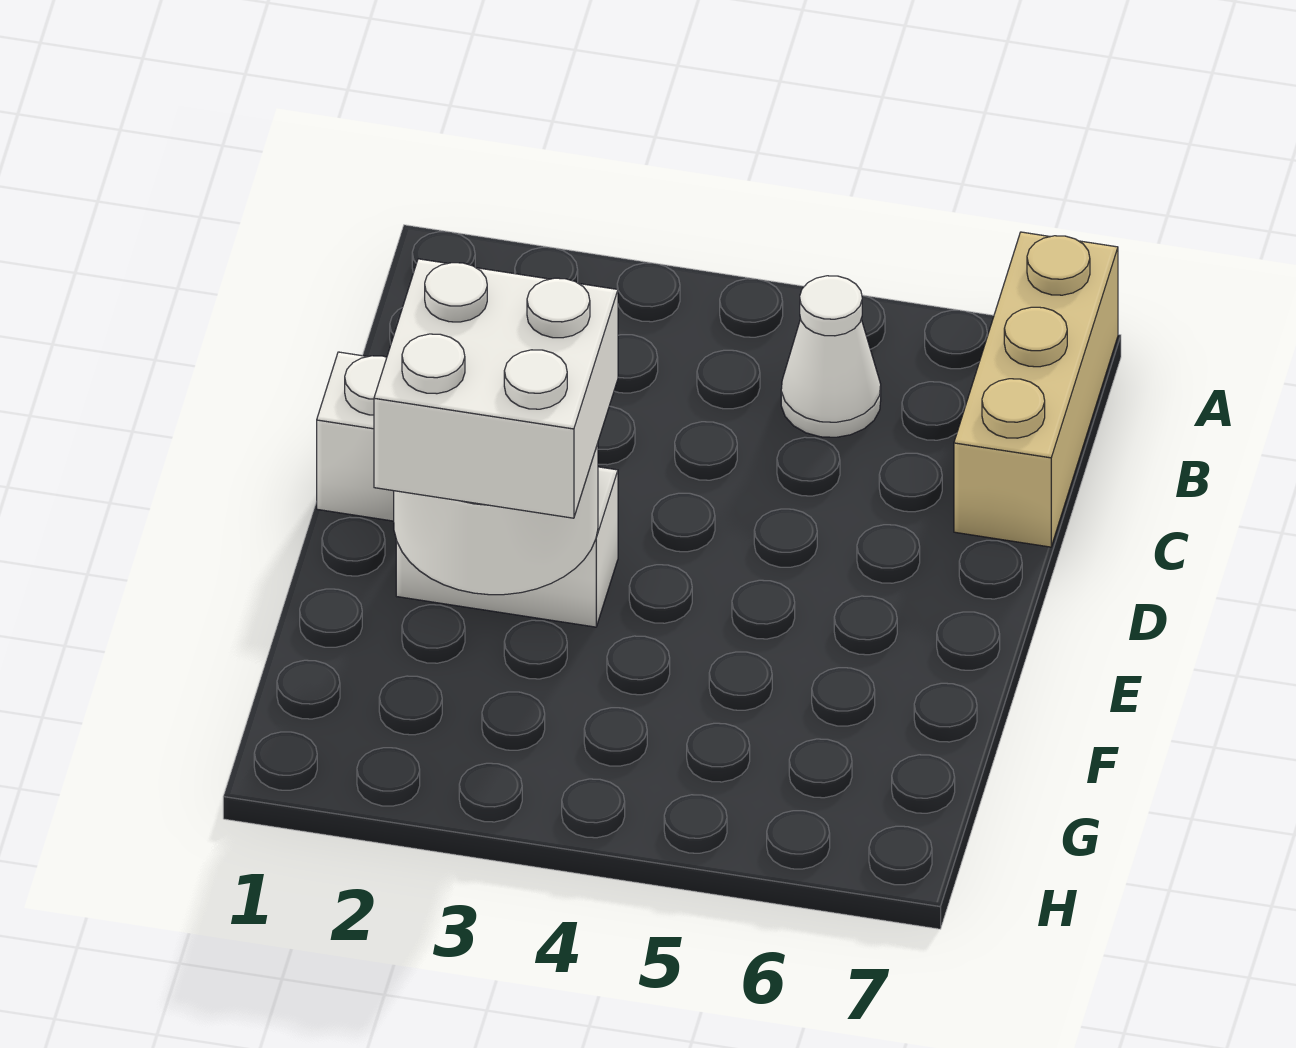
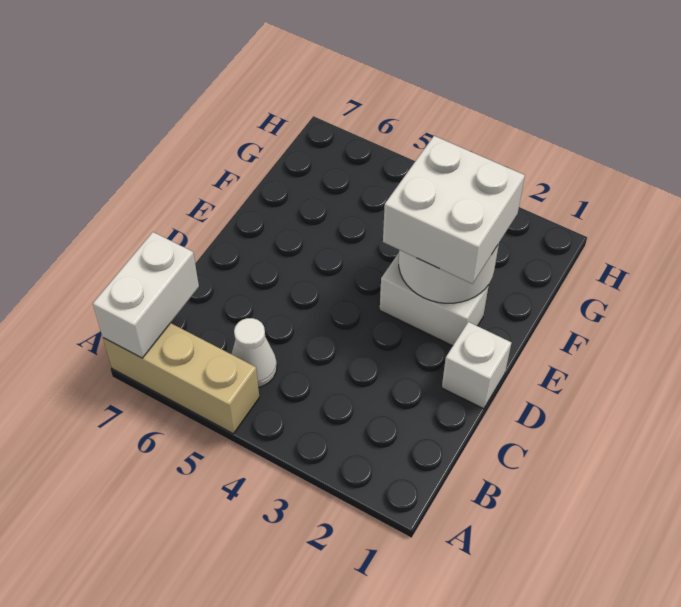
tan brick A7:C7 level 1 -> tan brick A5:A7 level 1
none -> white brick A7:B7 level 2

